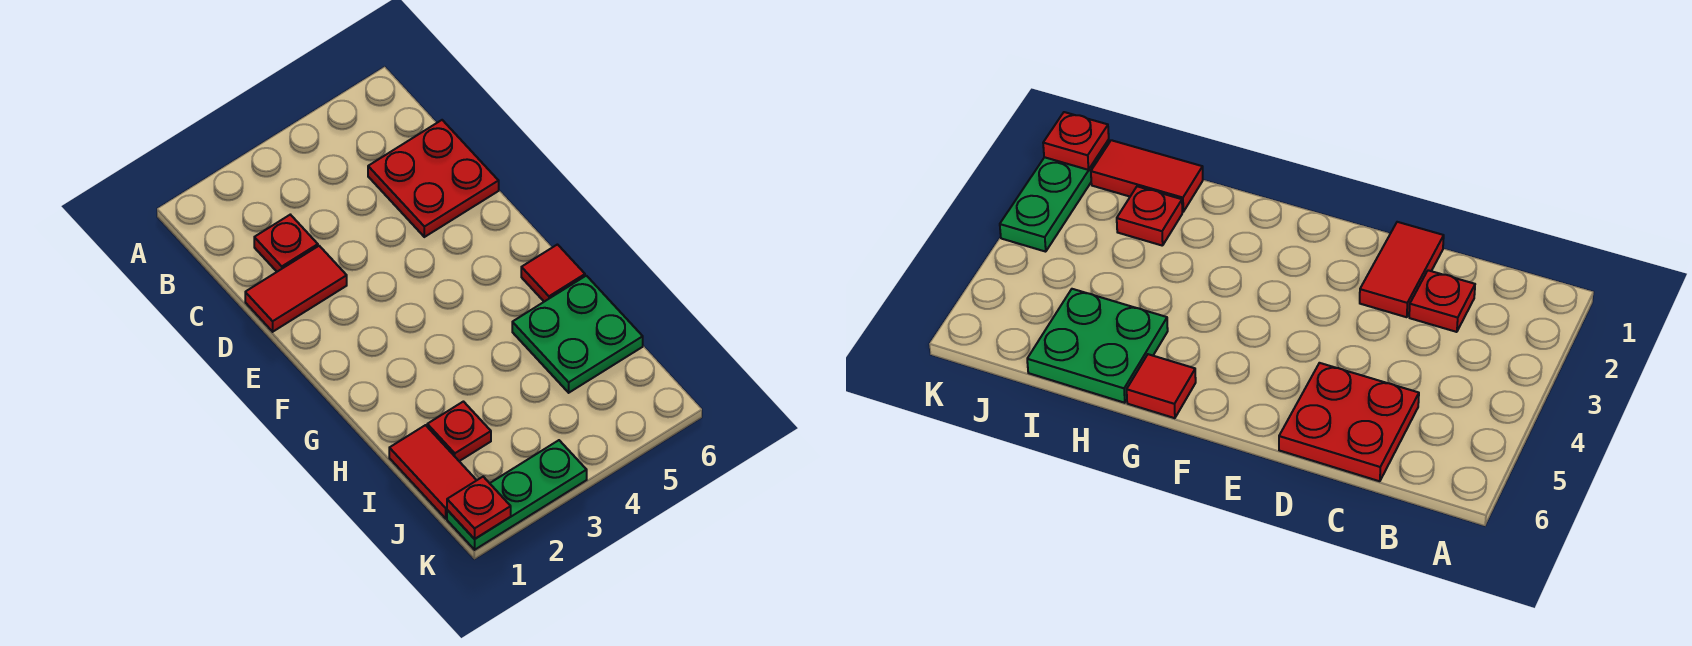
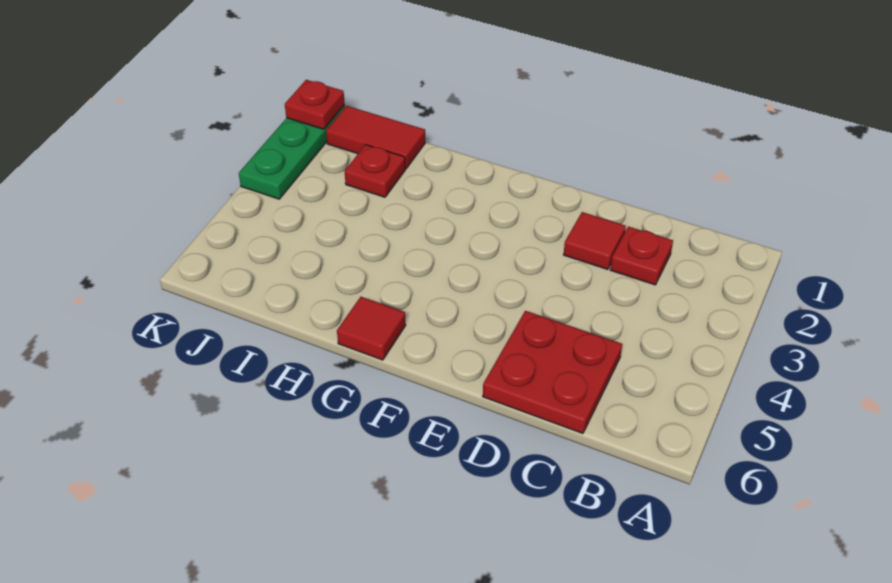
red tile D1:D2 level 1 -> red tile D2 level 1
green plate H5:I6 level 1 -> none

